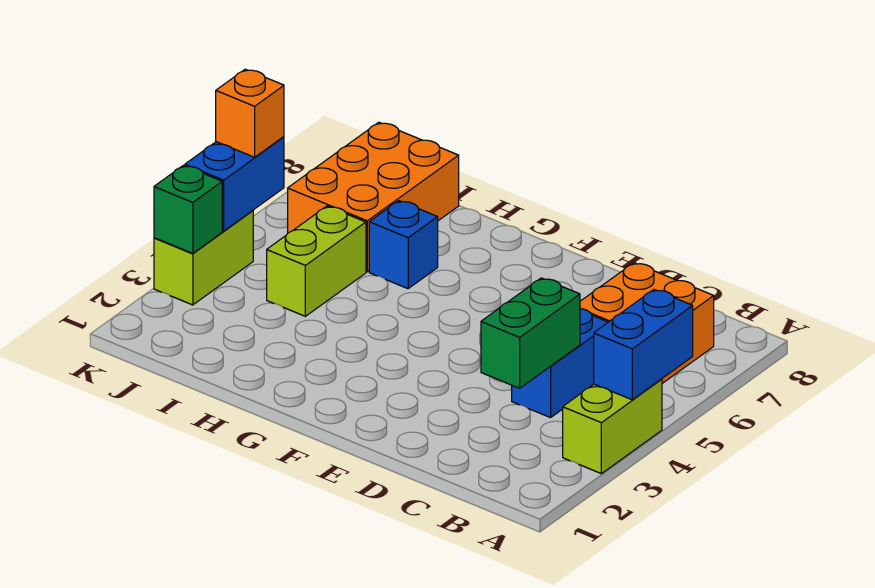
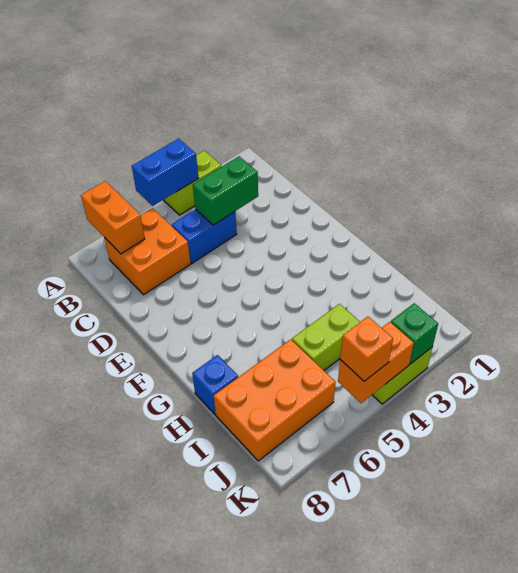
none -> orange brick A7:B7 level 2
blue brick H6 level 1 -> blue brick H8 level 1
blue brick K4:K5 level 2 -> orange brick K4:K5 level 2

